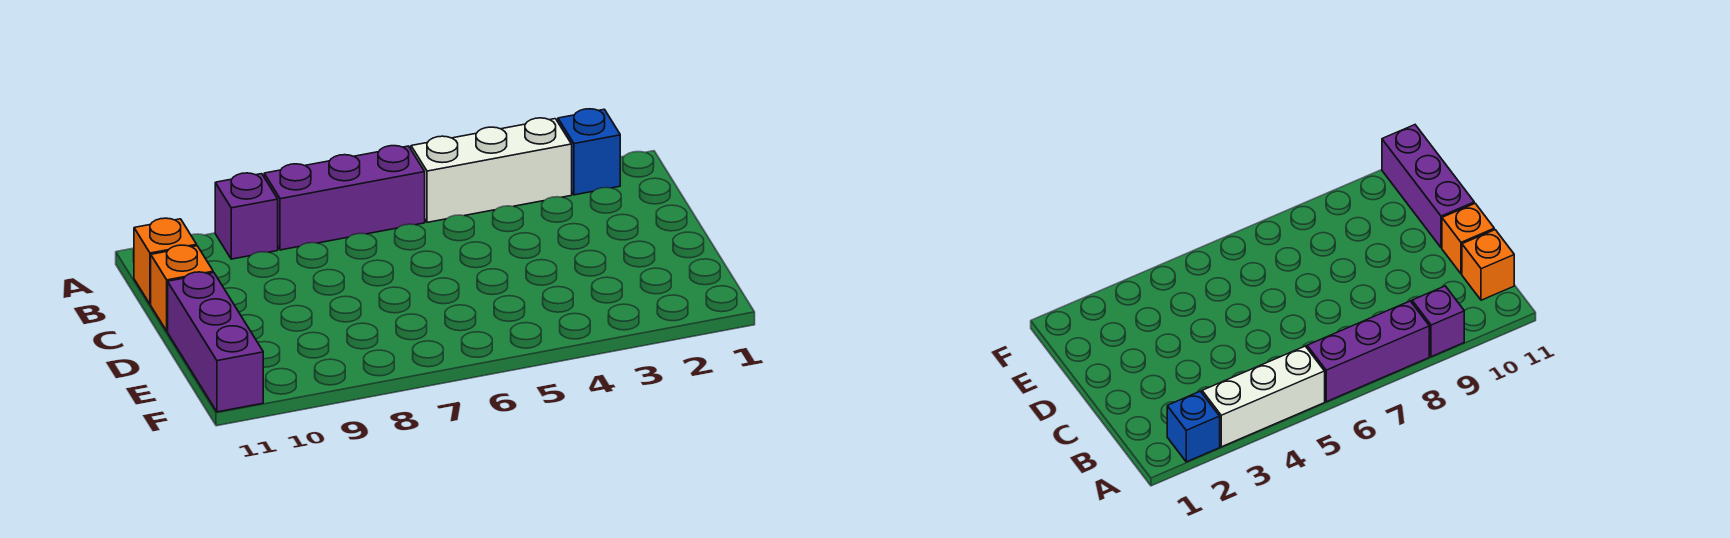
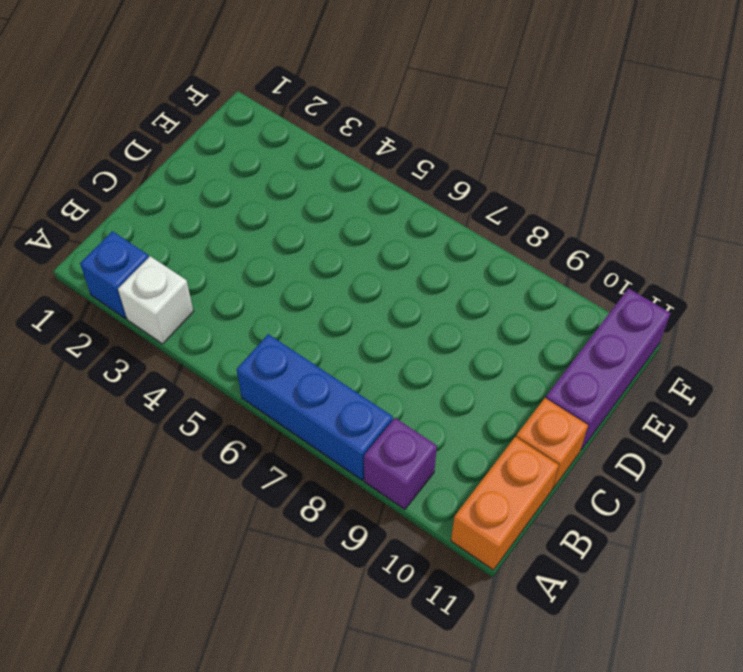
white brick A3:A5 level 1 -> white brick A3 level 1
purple brick A6:A8 level 1 -> blue brick A6:A8 level 1
orange brick B11 level 1 -> orange brick A11:B11 level 1

